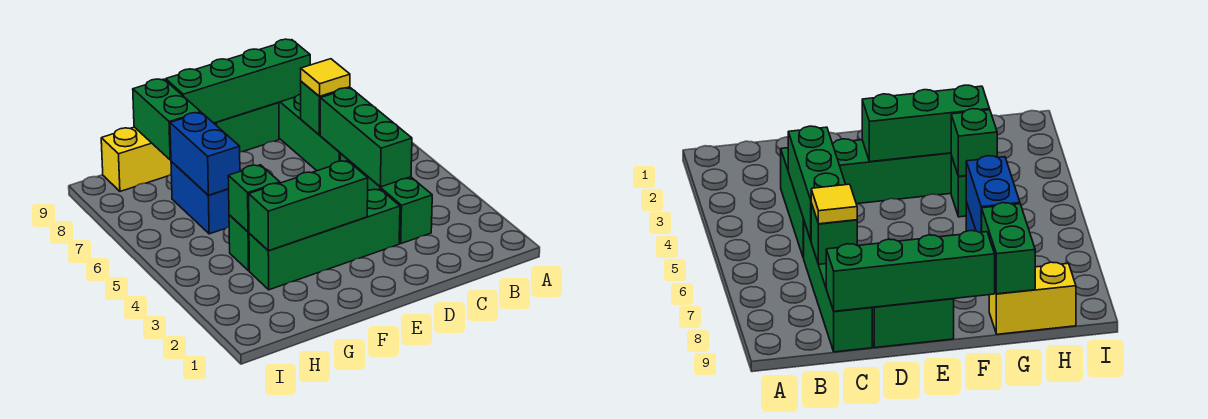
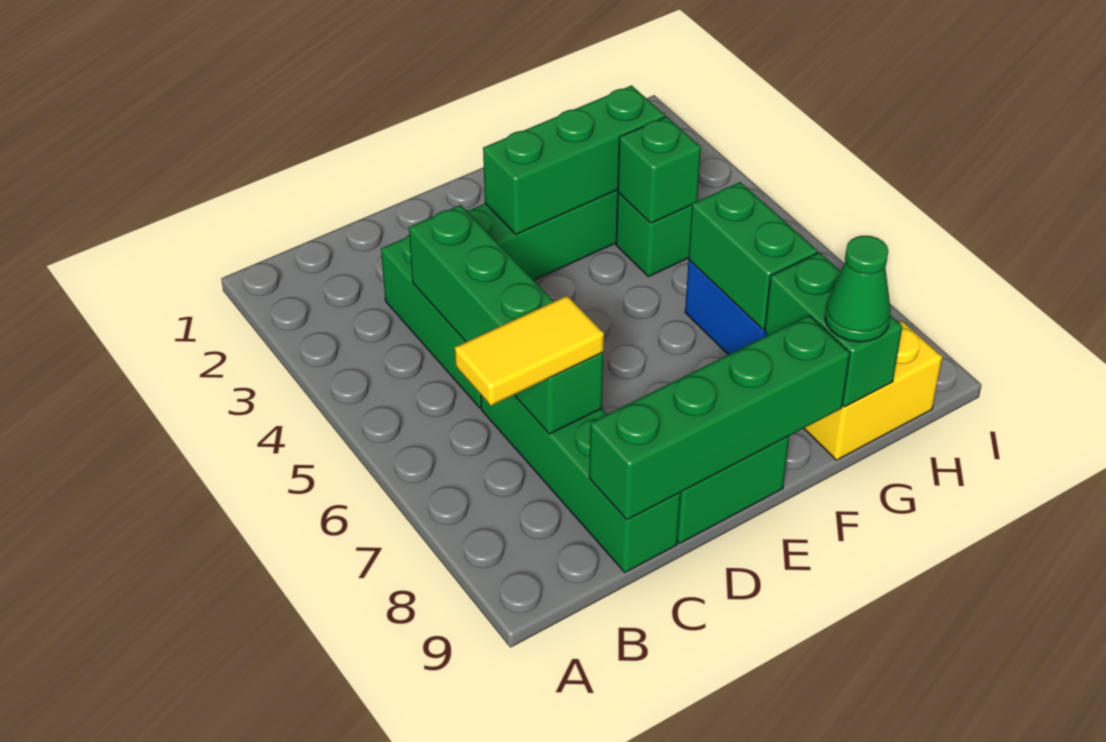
yellow tile C7 level 3 -> yellow tile B7:C7 level 3
blue brick G6:G7 level 2 -> green brick G6:G7 level 2
none -> green cone G9 level 3

